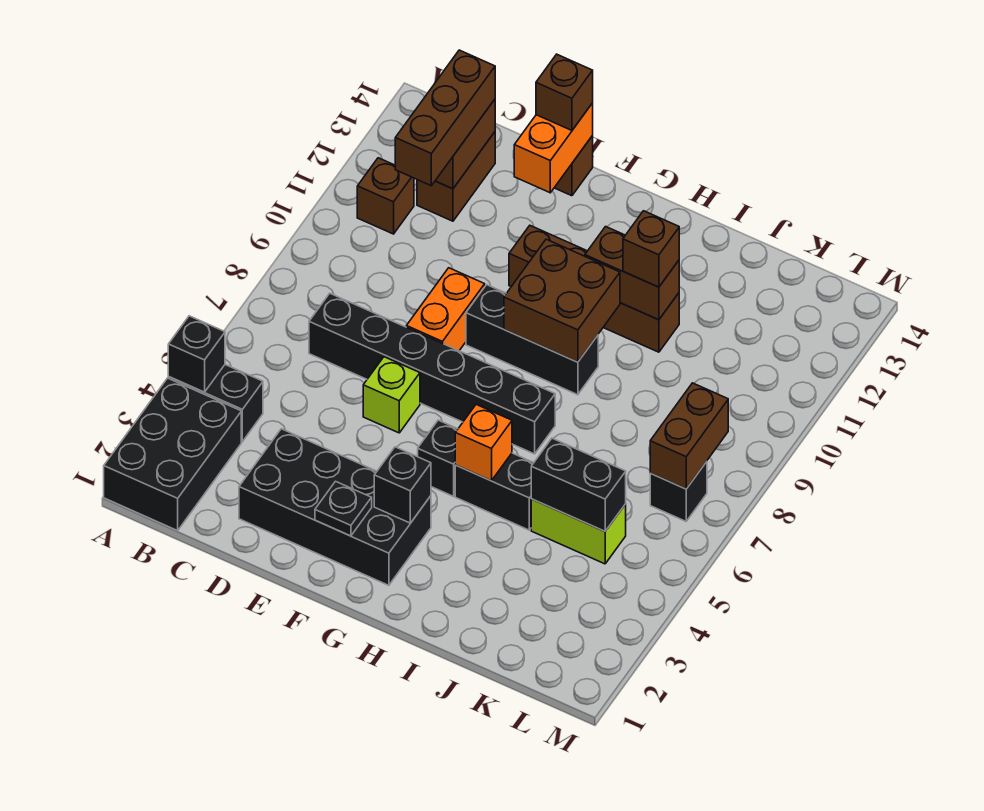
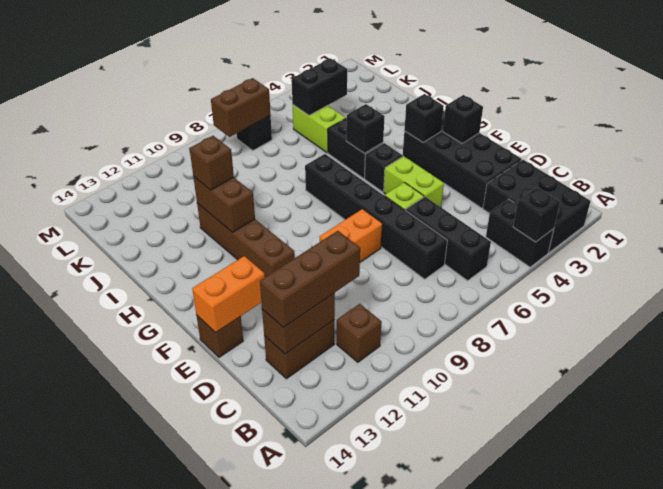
black brick A1:B3 level 1 -> black brick A2:C3 level 1
none -> lime brick E5:F5 level 1
brown brick E14 level 3 -> none
black plate F2 level 2 -> black brick F2 level 2
black brick F9:H9 level 1 -> black brick B6:D6 level 1
brown brick G9:H10 level 2 -> none
orange brick H5 level 2 -> black brick H5 level 2
black brick J5:K5 level 2 -> black brick K4:K5 level 2

